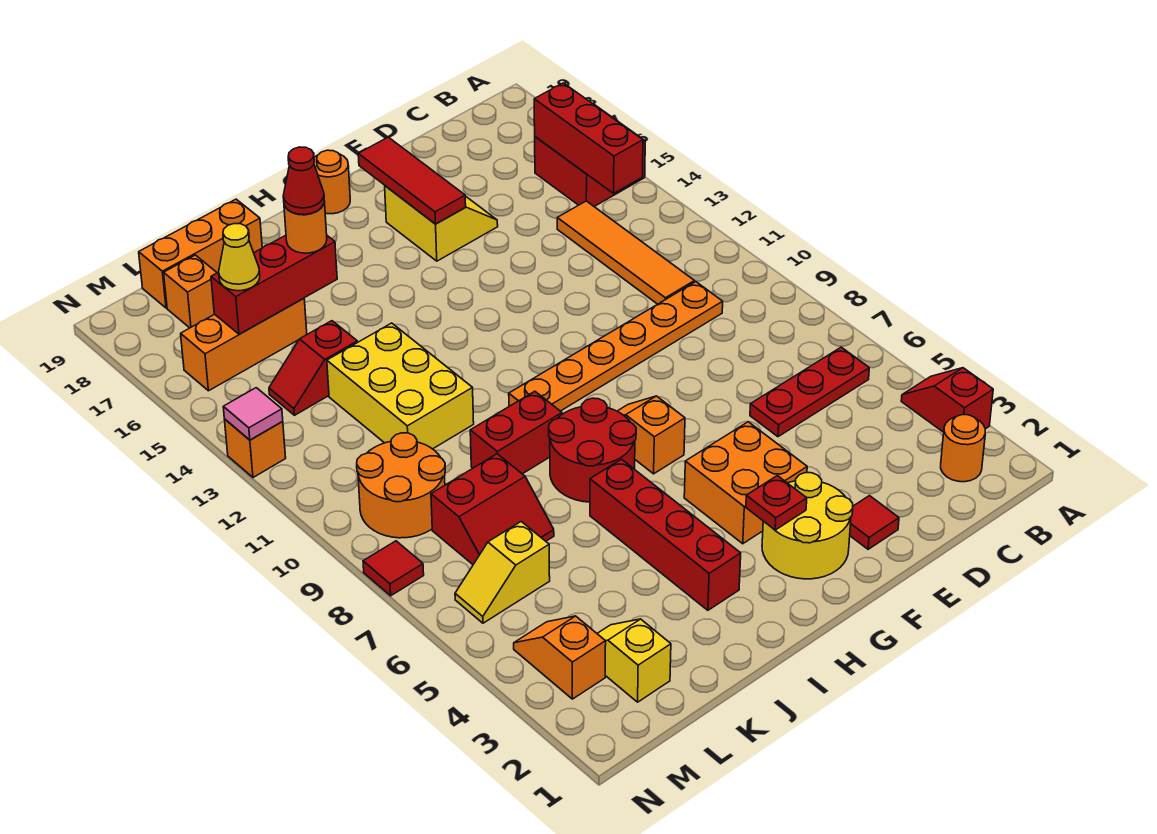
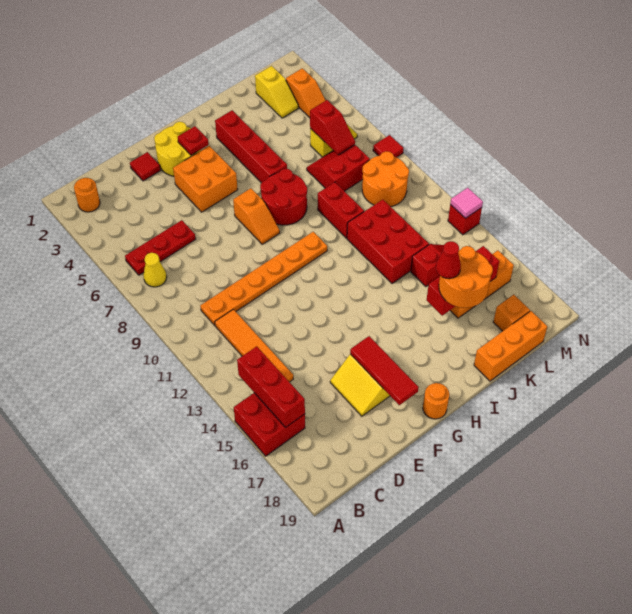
red slope A3:A4 level 1 top 3 -> red slope L6:L7 level 2 top 6
red brick I9:J9 level 1 -> red brick J9:J10 level 1
yellow brick J11:K13 level 1 -> red brick J11:K13 level 1
orange round brick J16 level 3 -> orange round brick J16:K17 level 3
yellow cone L16 level 3 -> yellow cone B7 level 1
orange brick N13 level 1 -> red brick N13 level 1

